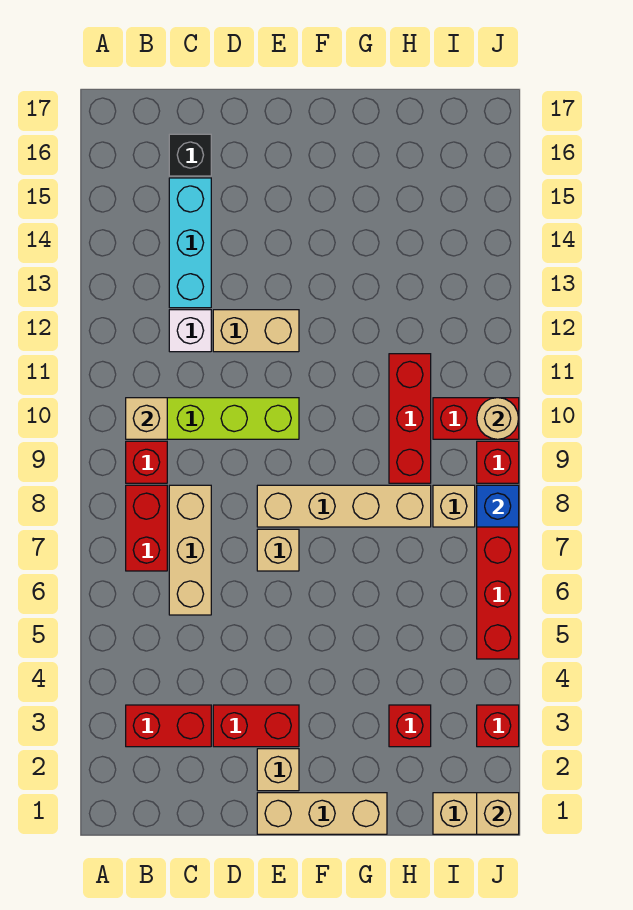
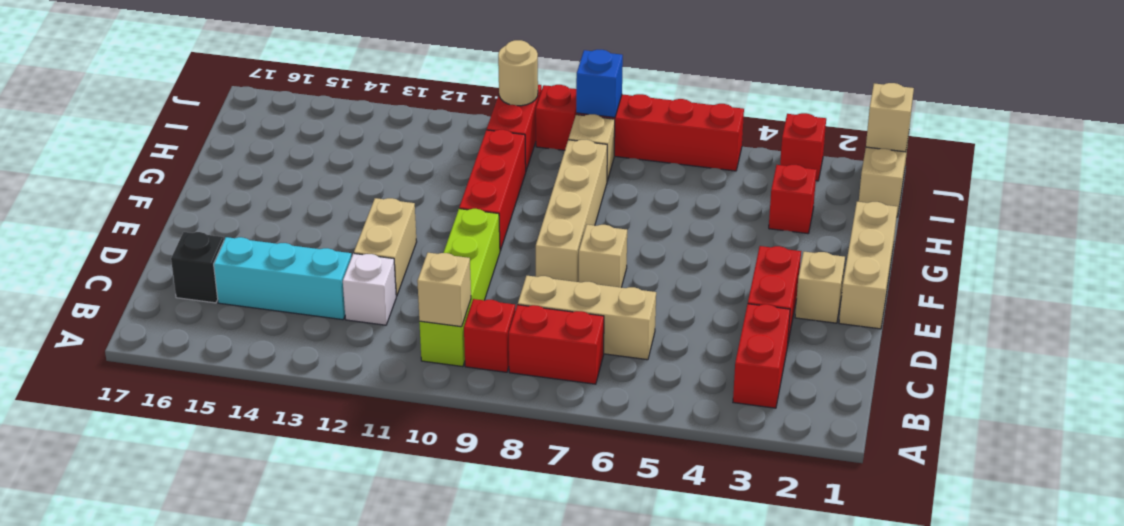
red brick H9:H11 level 1 -> red brick F10:H10 level 1

